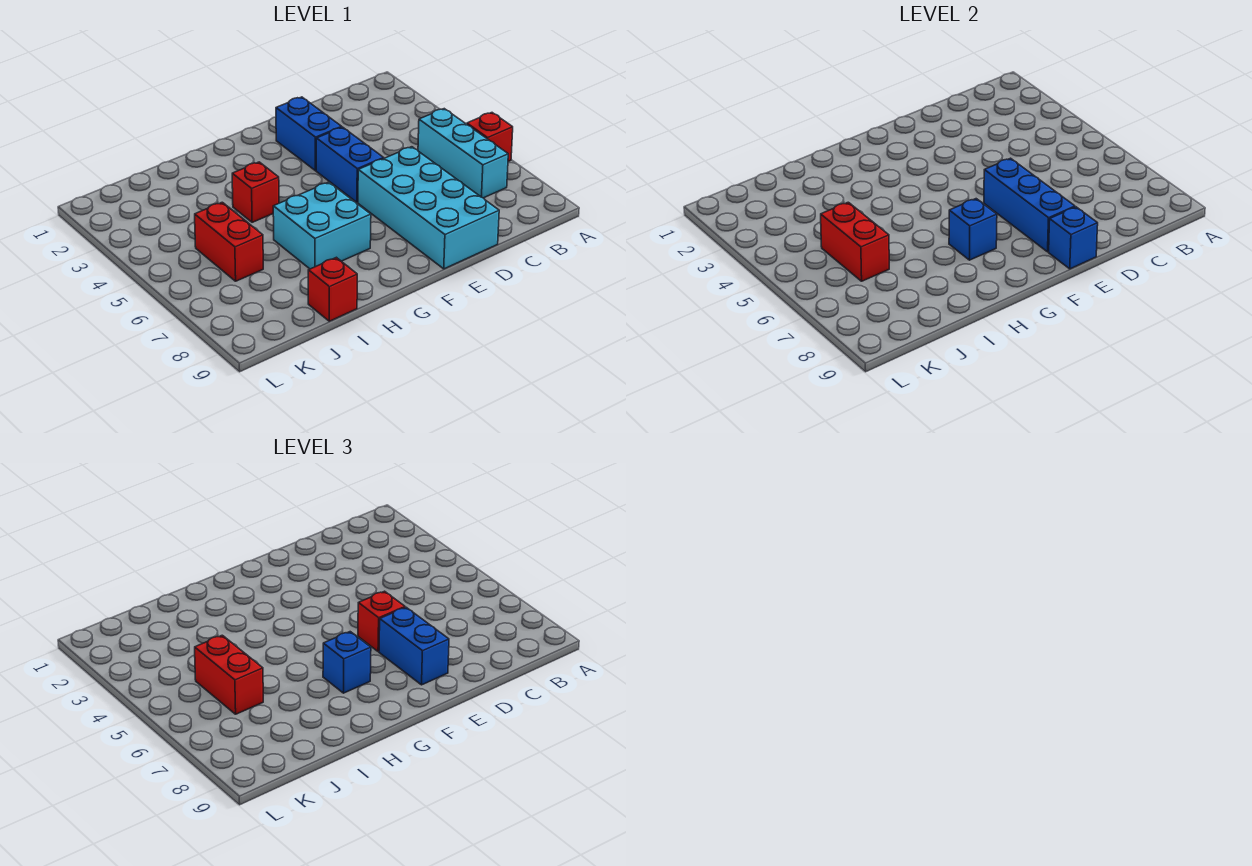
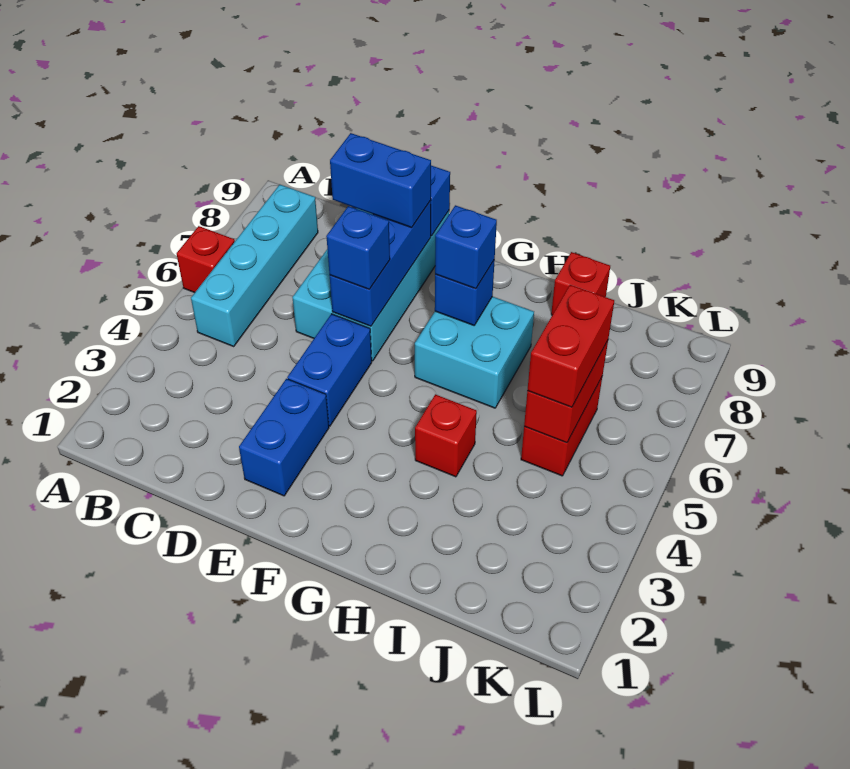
cyan brick B5:B7 level 1 -> cyan brick B5:B8 level 1
red brick E6 level 3 -> blue brick E6 level 3
blue brick E7:E8 level 3 -> blue brick D8:E8 level 3

